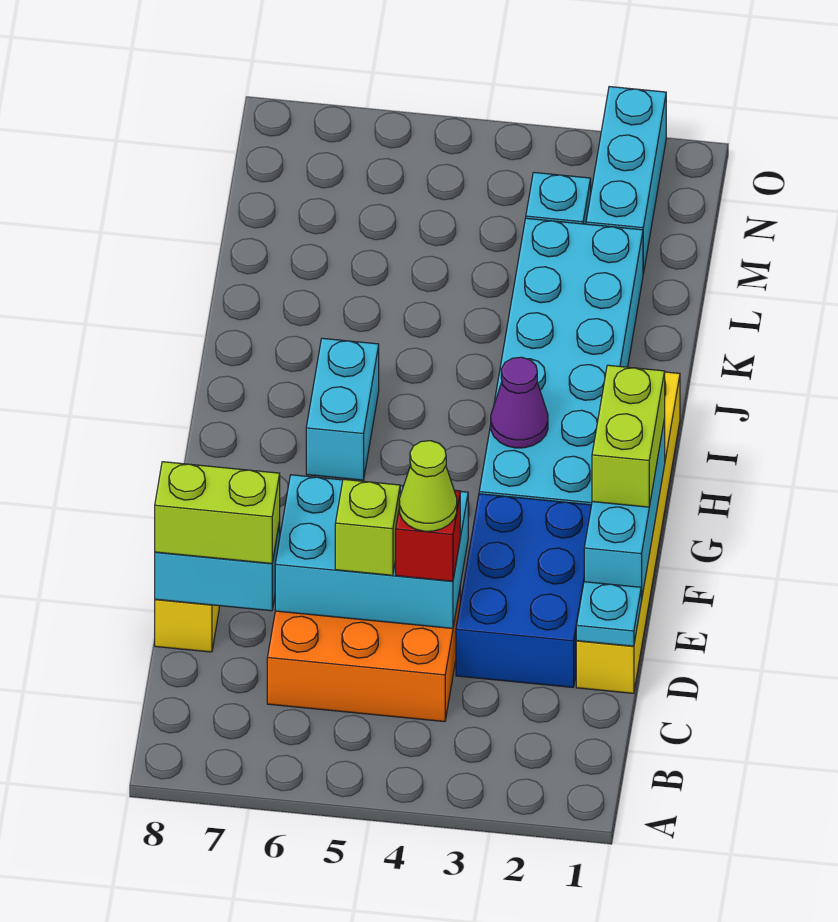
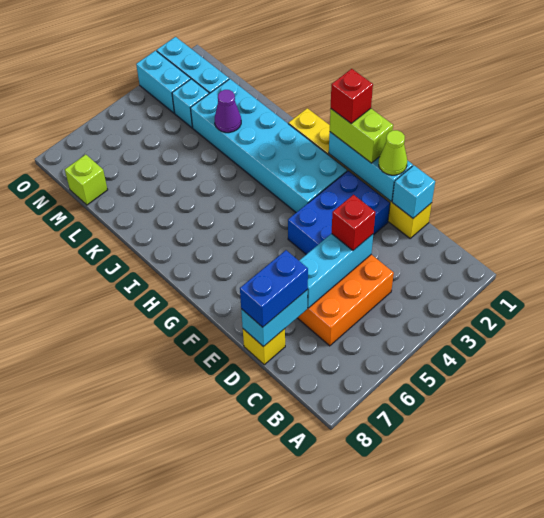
cyan plate D1 level 2 -> cyan brick D1 level 2
blue brick D2:F3 level 1 -> blue brick E2:F4 level 1
cyan brick D4:E6 level 2 -> cyan brick D4:D6 level 2
lime cone D4 level 4 -> lime cone E1 level 3
lime brick D5 level 3 -> lime brick M8 level 1
lime brick D7:D8 level 3 -> blue brick D7:D8 level 3
none -> red brick G1 level 4
purple cone H3 level 2 -> purple cone K3 level 2
cyan brick H6:I6 level 1 -> cyan brick N3:O3 level 1

